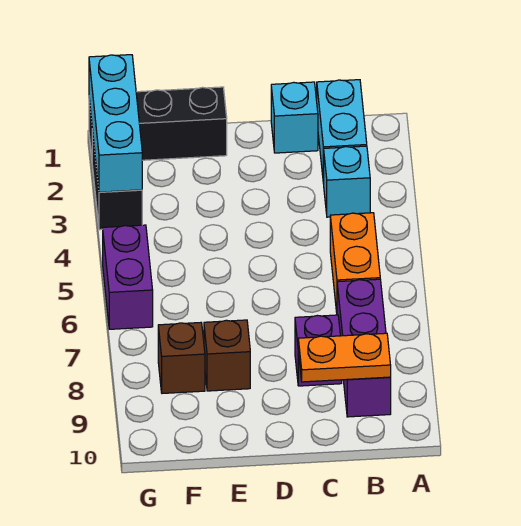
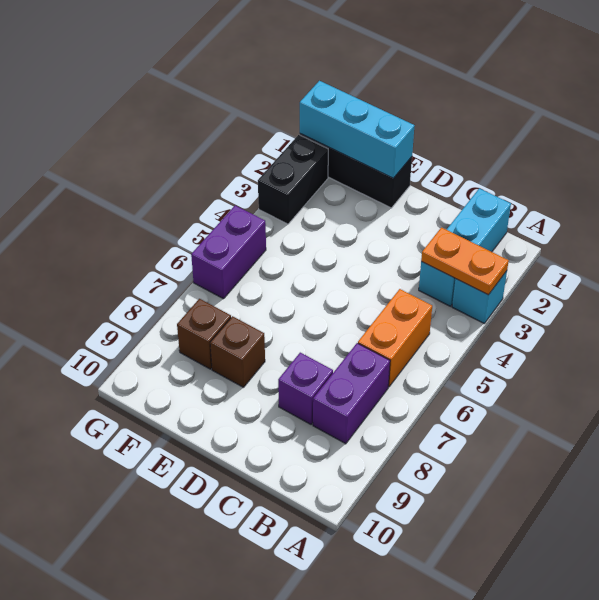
purple brick B7:B9 level 1 -> purple brick B7:B8 level 1
orange plate B9:C9 level 2 -> orange plate A3:B3 level 2
cyan brick C1 level 1 -> cyan brick A3 level 1
cyan brick G1:G3 level 2 -> cyan brick E1:G1 level 2

